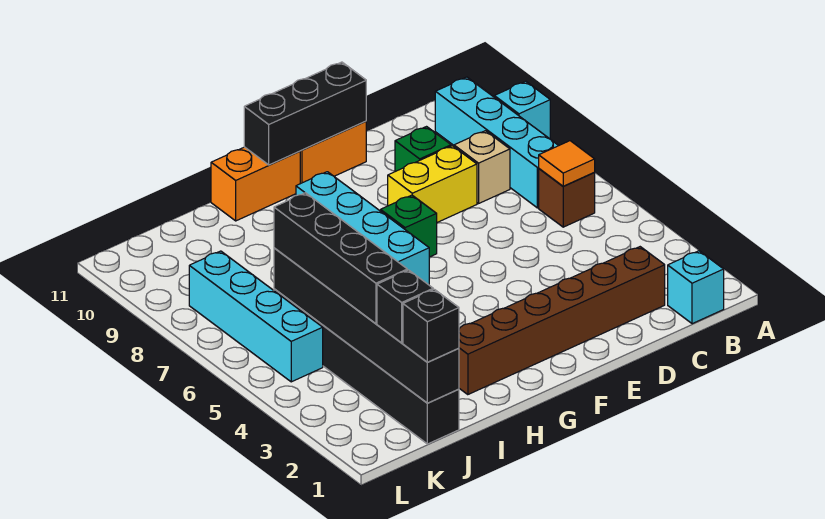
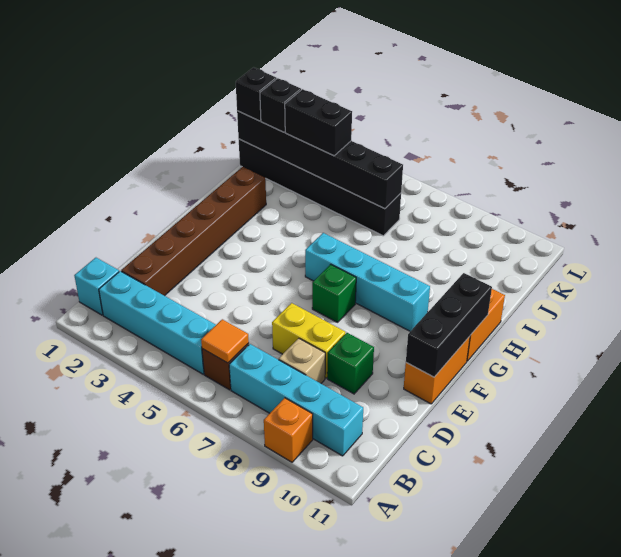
cyan brick A9 level 1 -> orange brick A9 level 1
yellow brick D8:E8 level 1 -> yellow brick D7:D8 level 1
black brick J3:J6 level 3 -> black brick J3:J4 level 3
cyan brick K5:K8 level 1 -> cyan brick B2:B5 level 1

